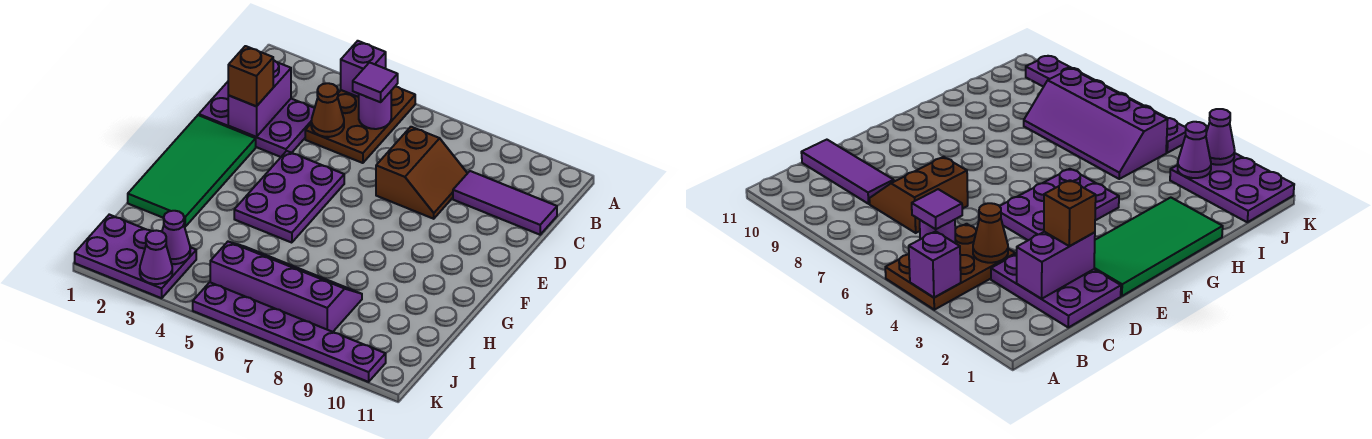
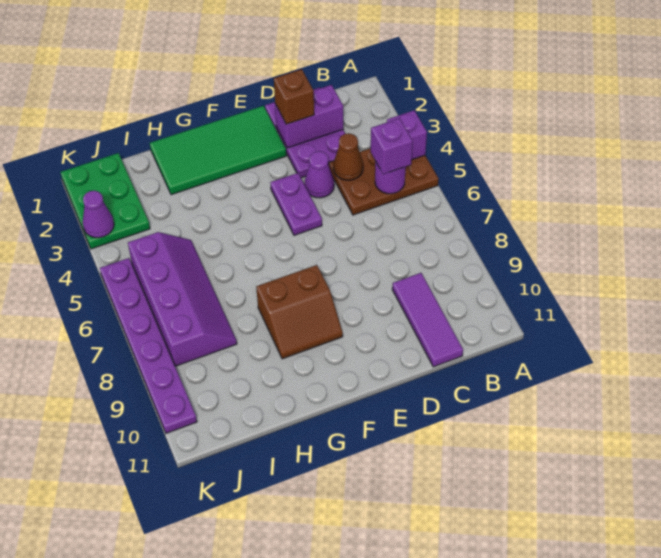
purple tile B5 level 3 -> purple brick B5 level 3
brown slope C7:D8 level 1 top 7 -> brown slope F8:G9 level 1 top 8
purple plate E4:G5 level 1 -> purple plate E4:E5 level 1
purple plate J1:K3 level 1 -> green plate J1:K3 level 1
purple cone J3 level 2 -> purple cone D4 level 1

